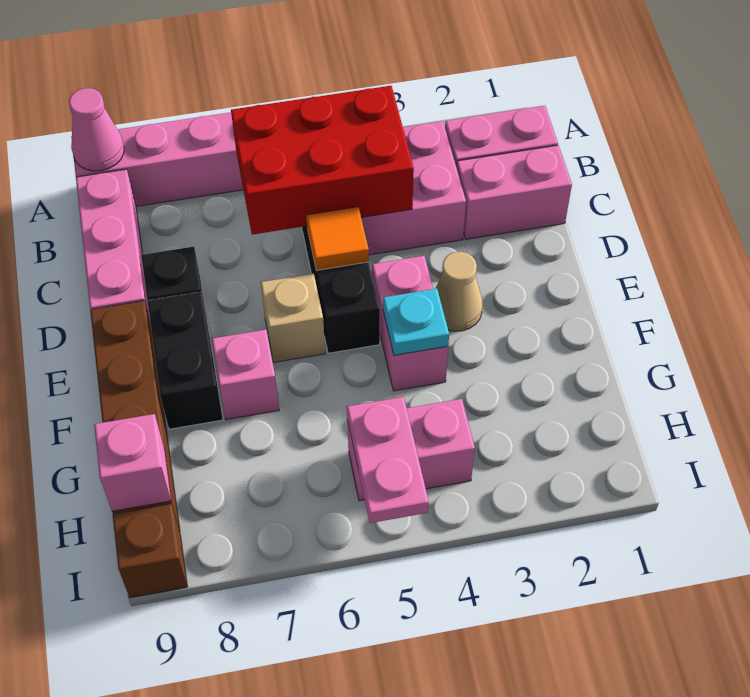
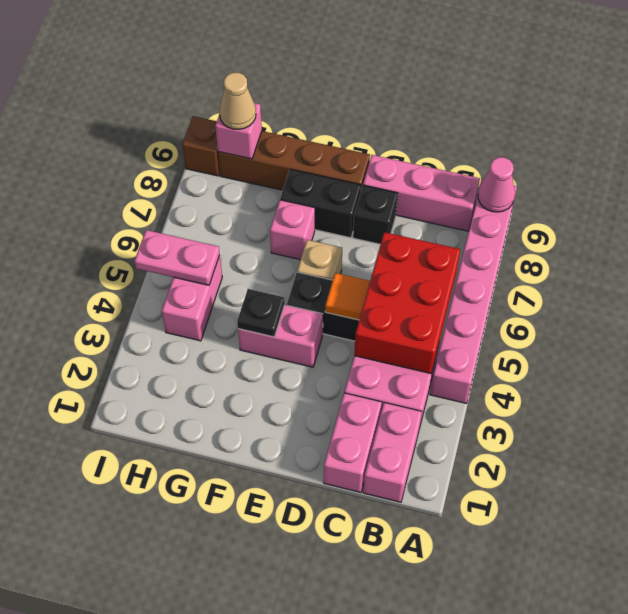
tan cone E3 level 1 -> tan cone H9 level 3
cyan plate F4 level 2 -> black plate F4 level 2

